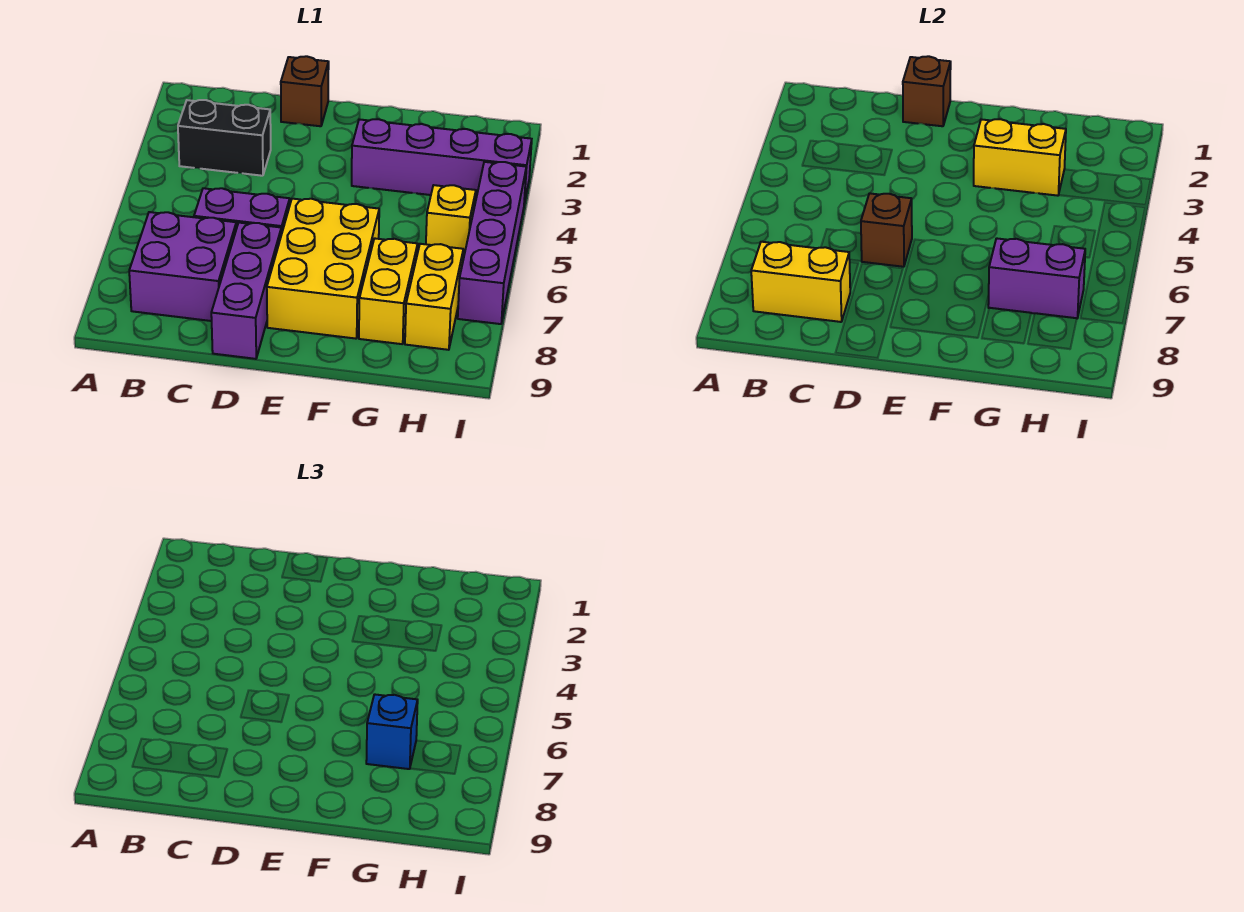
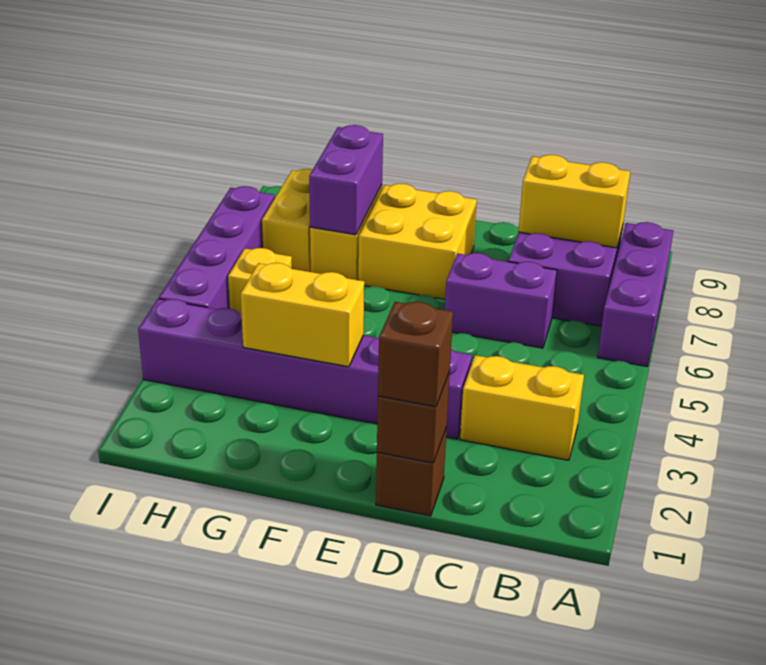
black brick B3:C3 level 1 -> yellow brick B3:C3 level 1
brown brick D6 level 2 -> brown brick D1 level 3
purple brick D7:D9 level 1 -> purple brick A6:A8 level 1
yellow brick E6:F8 level 1 -> yellow brick E7:F8 level 1
purple brick F3:I3 level 1 -> purple brick D3:I3 level 1
purple brick G7:H7 level 2 -> purple brick G7:G8 level 2
blue brick G7 level 3 -> none

